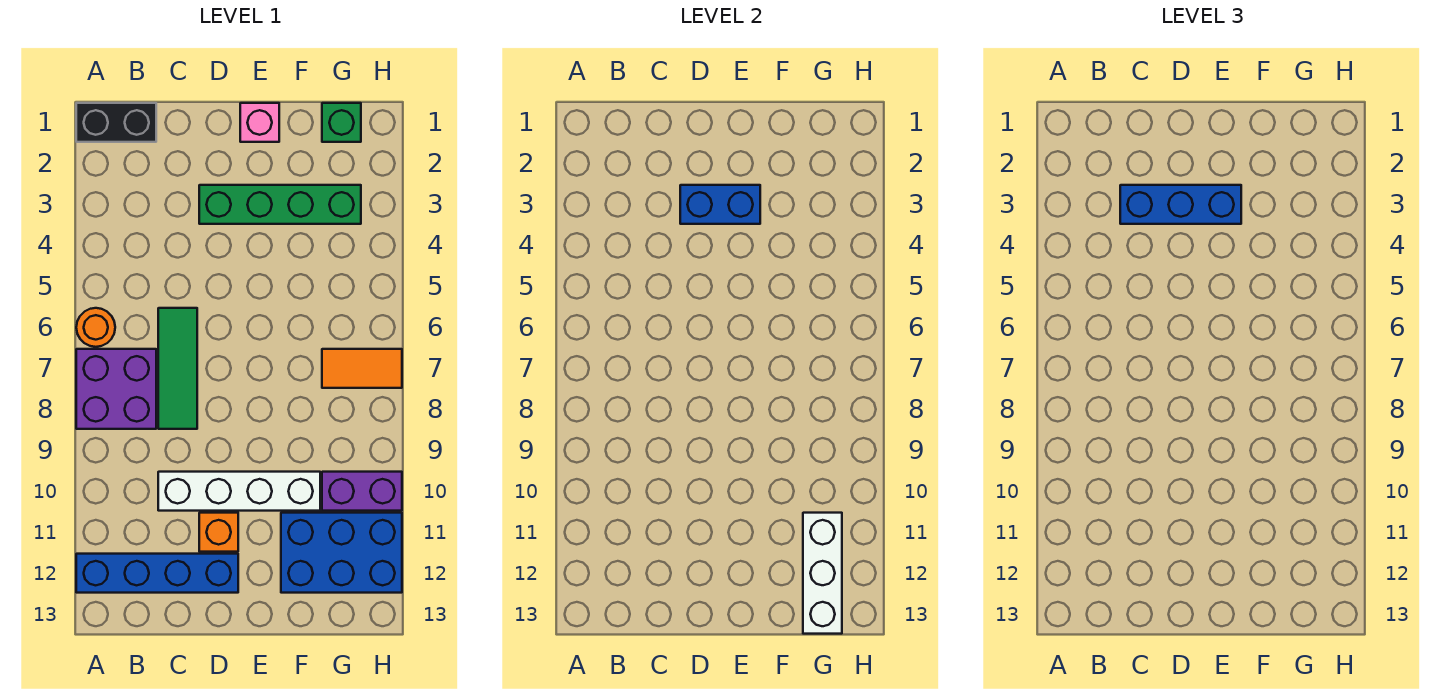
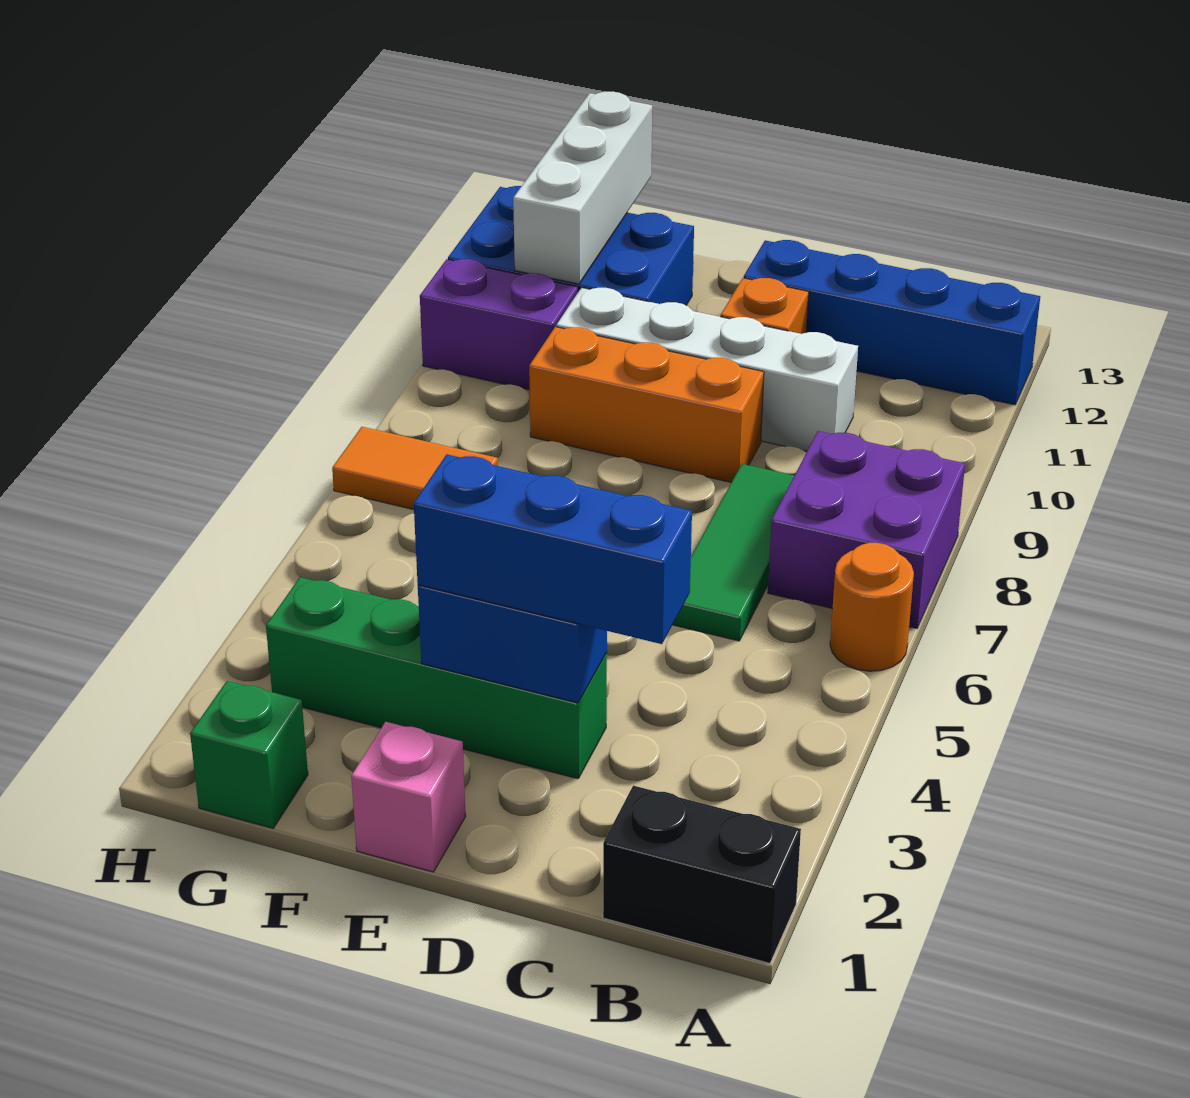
none -> orange brick D9:F9 level 1

